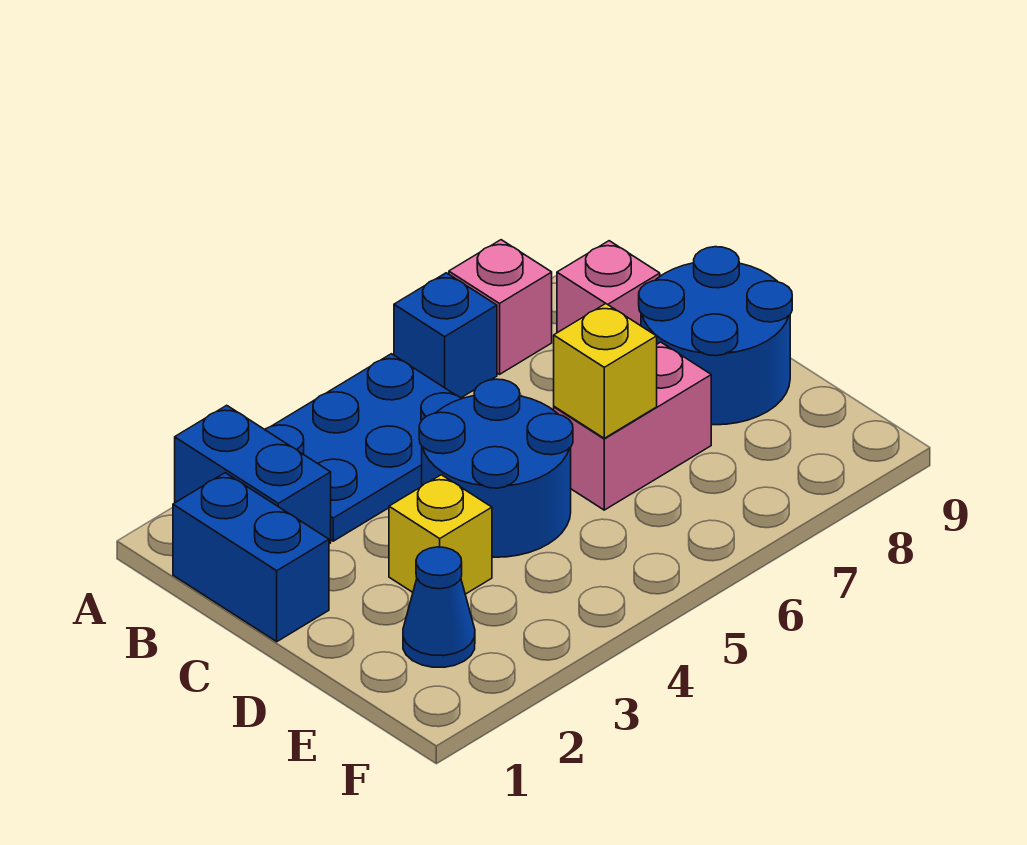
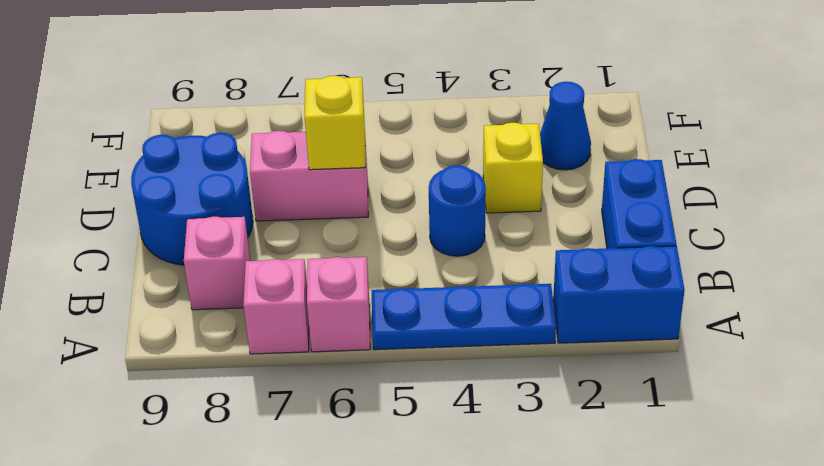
blue brick A2:B2 level 1 -> blue brick A1:A2 level 1
blue plate A3:B5 level 1 -> blue plate A3:A5 level 1
blue brick A6 level 1 -> pink brick A6 level 1
blue round brick C4:D5 level 1 -> blue round brick C4 level 1

